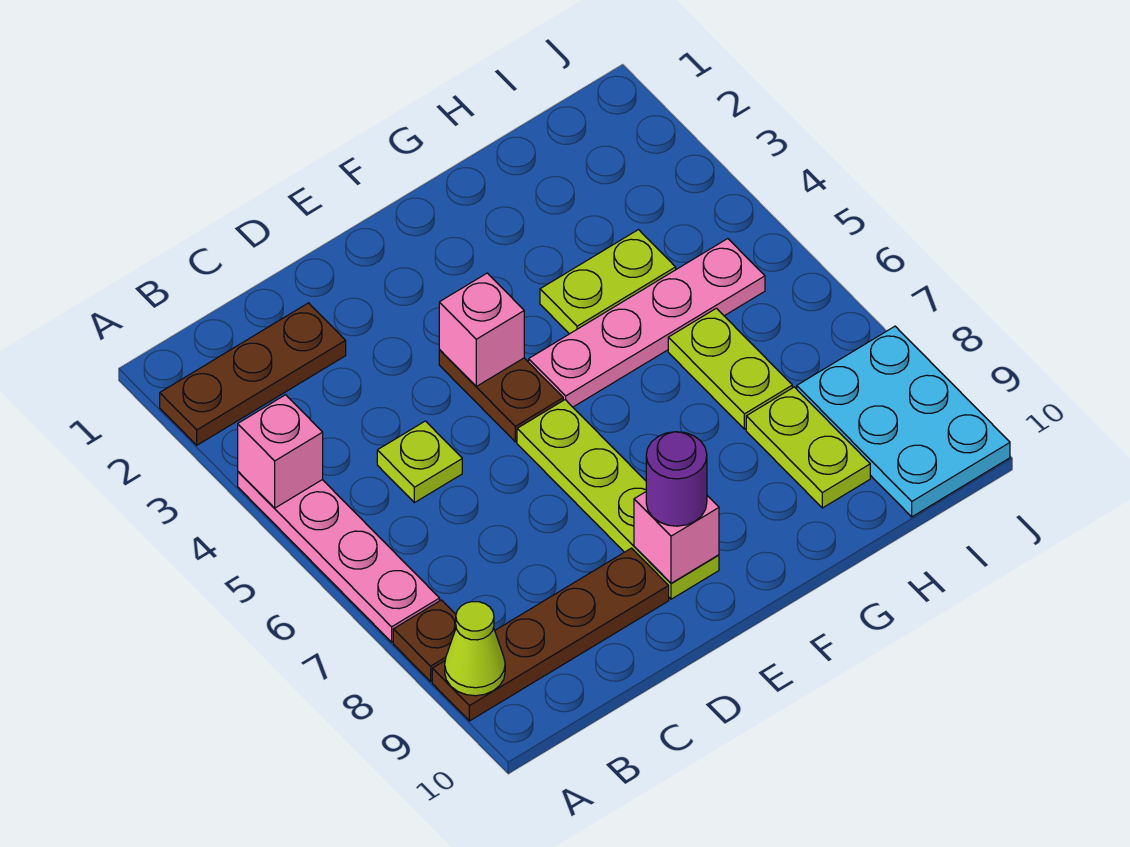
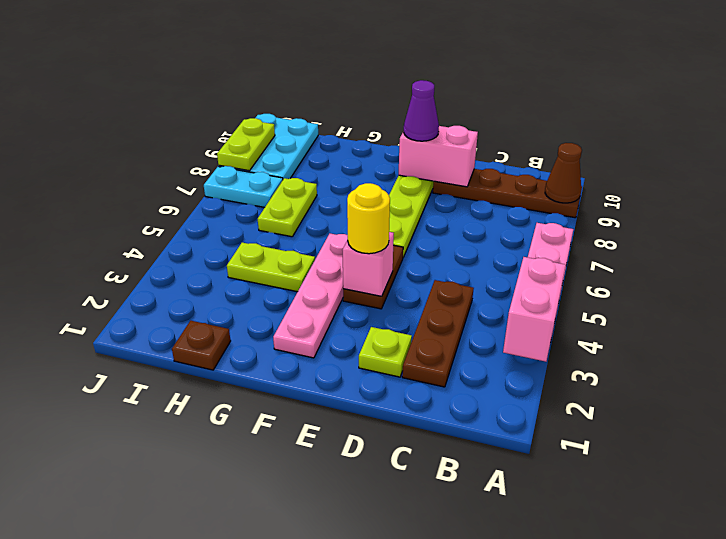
brown plate A2:C2 level 1 -> brown plate C2:C4 level 1
pink brick A4 level 2 -> pink brick A3:A4 level 2
brown plate A8 level 1 -> brown plate H1 level 1
lime cone A9 level 2 -> brown cone A9 level 2
lime plate C5 level 1 -> lime plate D2 level 1
none -> yellow round brick E4 level 3
pink brick E9 level 2 -> pink brick D9:E9 level 2
purple round brick E9 level 3 -> purple cone E9 level 3
pink plate F5:I5 level 1 -> pink plate F2:F5 level 1
lime plate H8:H9 level 1 -> lime plate J8:J9 level 2
none -> cyan plate I7:J7 level 1

